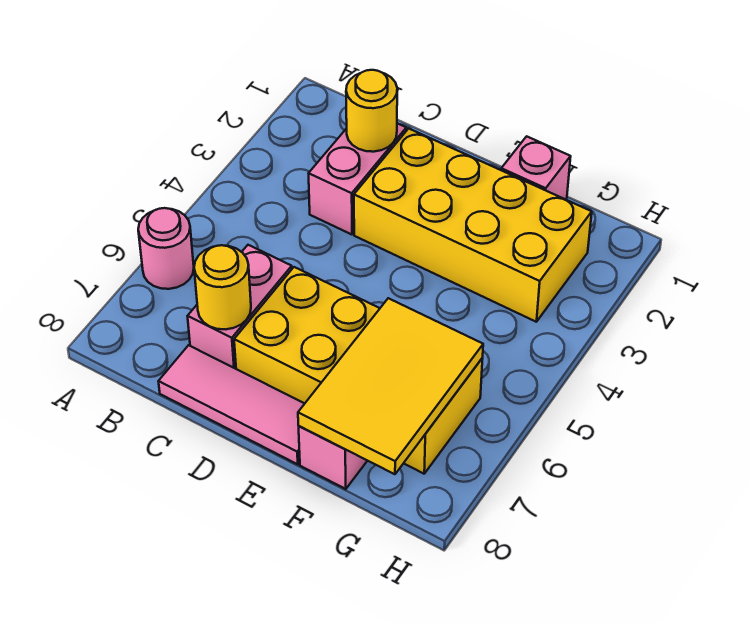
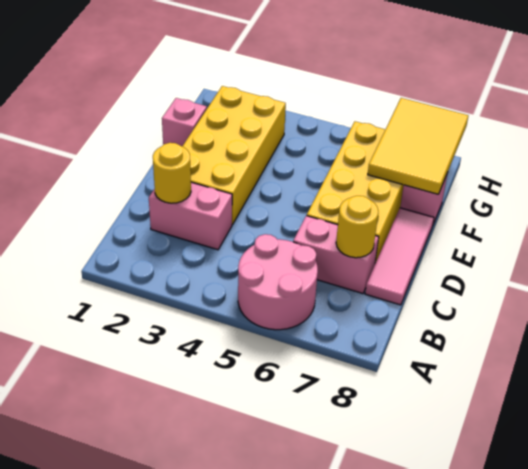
pink round brick A6 level 1 -> pink round brick A5:B6 level 1
yellow tile F6:G8 level 2 -> yellow tile F7:H8 level 2

